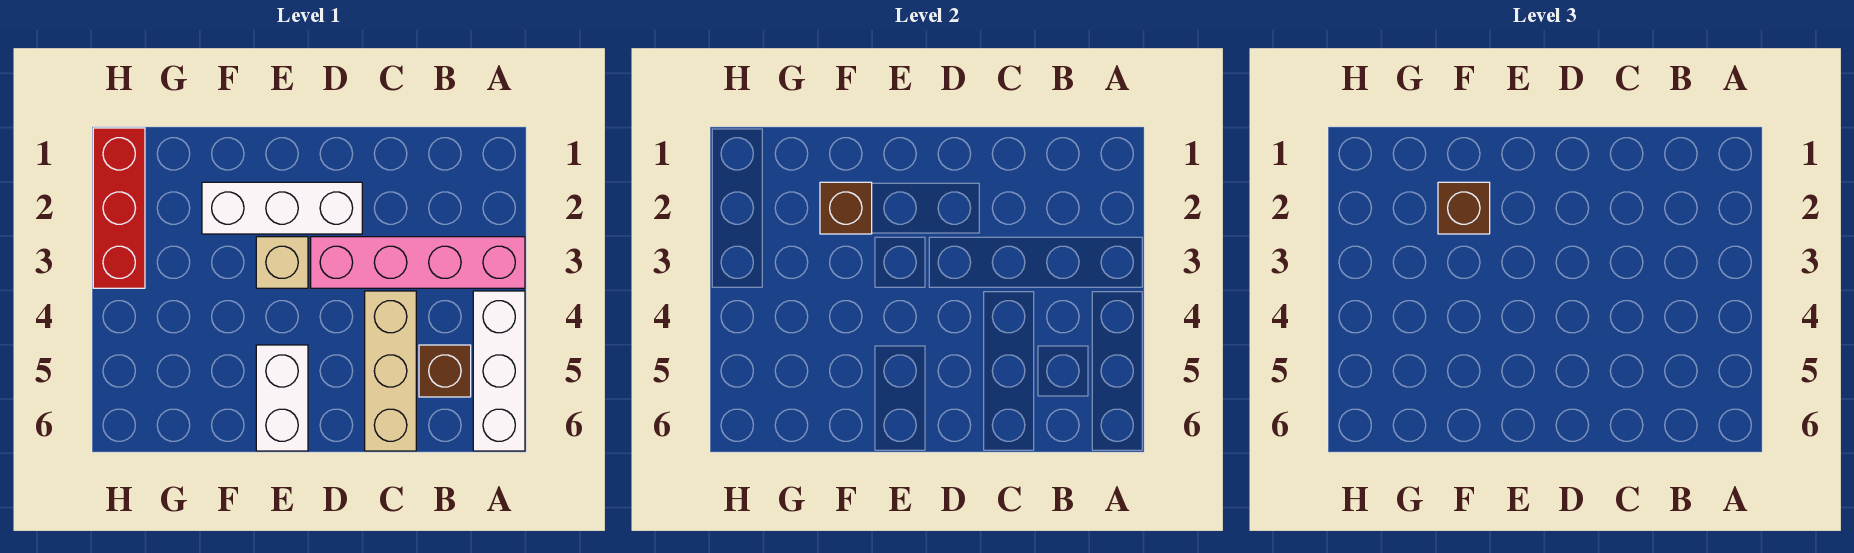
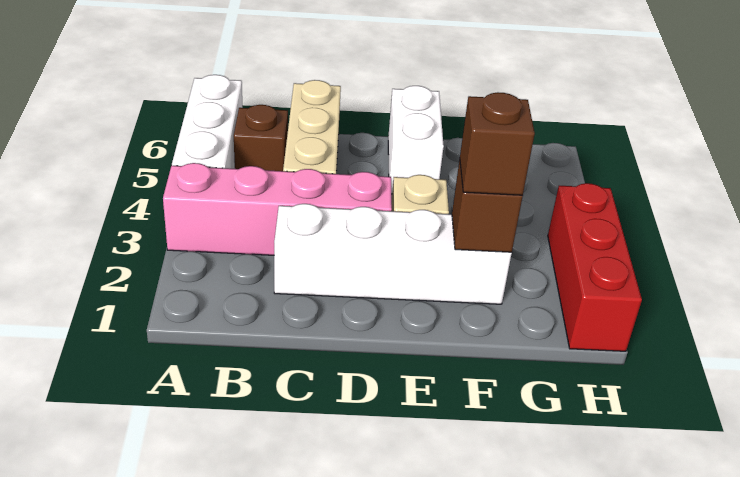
white brick D2:F2 level 1 -> white brick C2:F2 level 1

